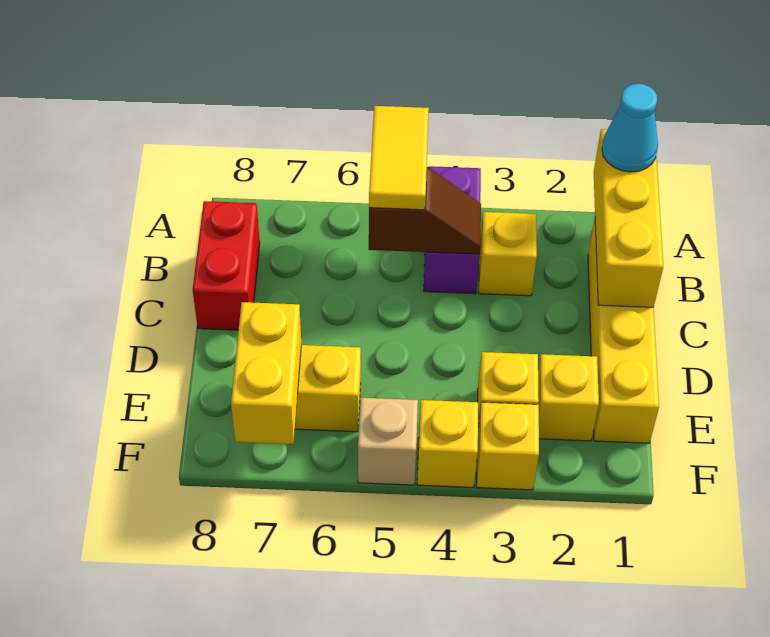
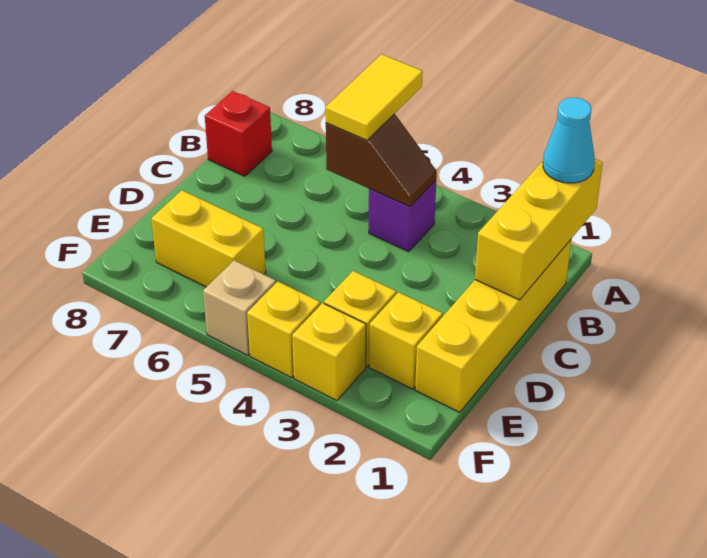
purple brick A4:B4 level 1 -> purple brick B4 level 1
yellow brick B3 level 1 -> none
red brick B8:C8 level 1 -> red brick B8 level 1
yellow brick E7:F7 level 2 -> none

